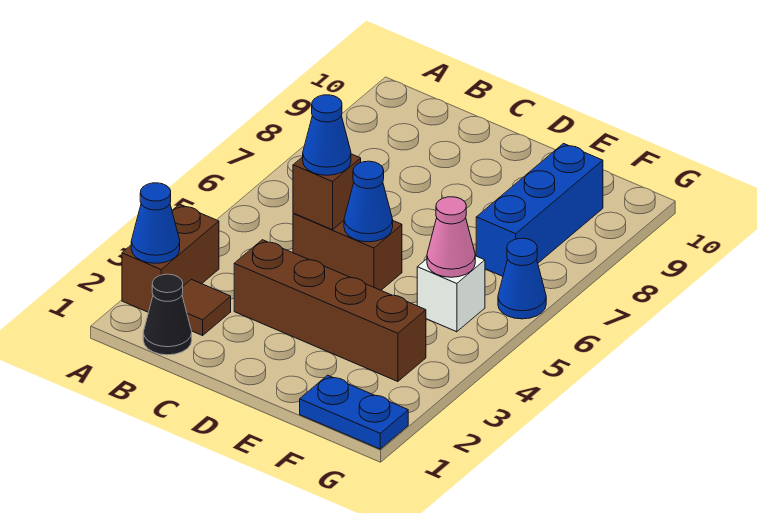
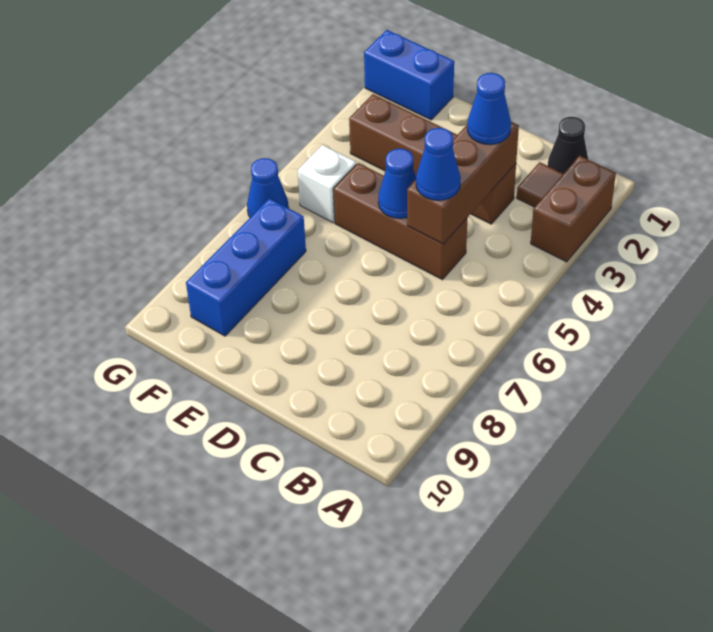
blue cone A2 level 2 -> blue cone C3 level 3
brown brick C5:D5 level 1 -> brown brick C5:E5 level 1
brown brick C5 level 2 -> brown brick C3:C5 level 2
blue plate F1:G1 level 1 -> blue brick F1:G1 level 1
pink cone F5 level 2 -> none

